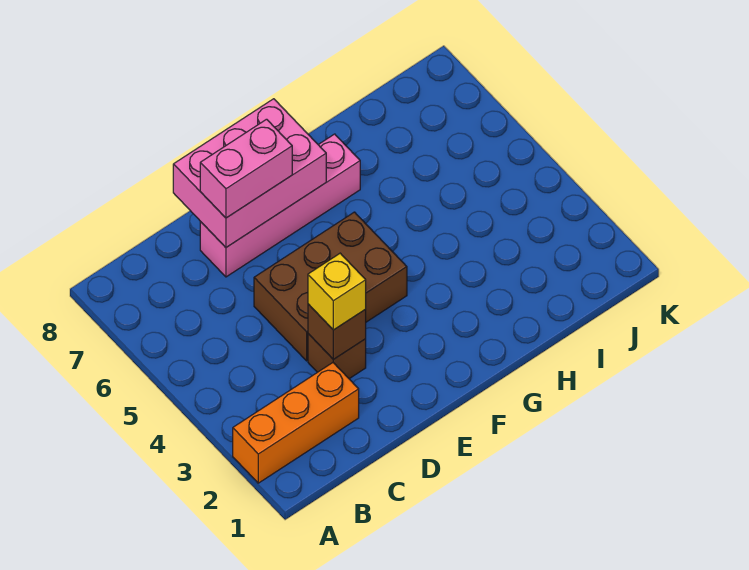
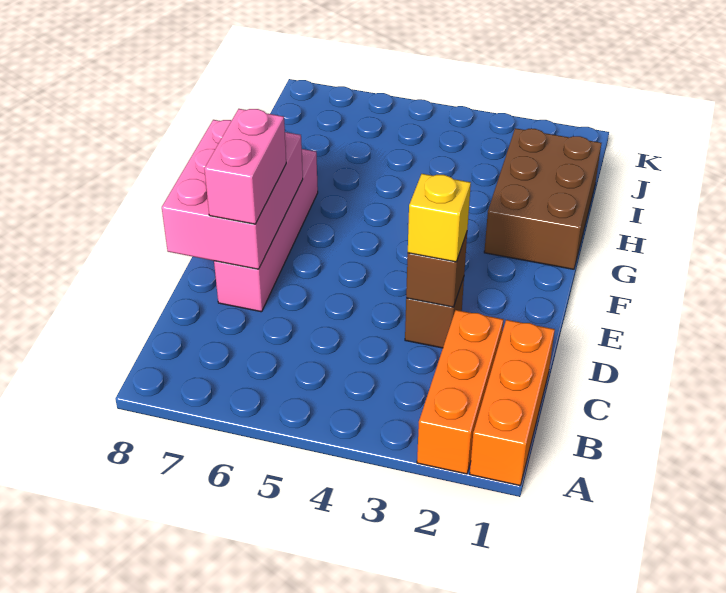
none -> orange brick A1:C1 level 1
brown brick D4:F5 level 1 -> brown brick G1:I2 level 1

